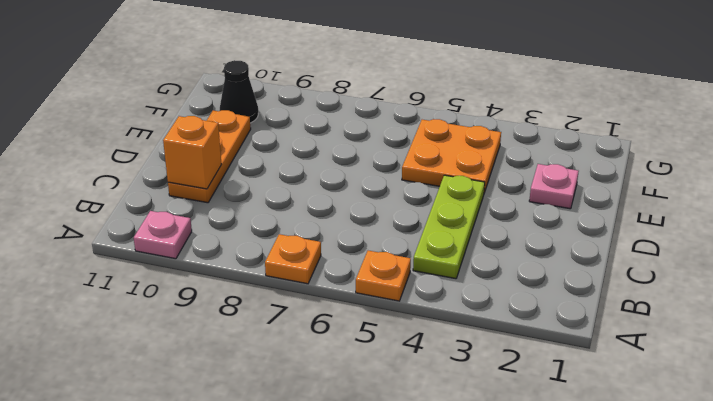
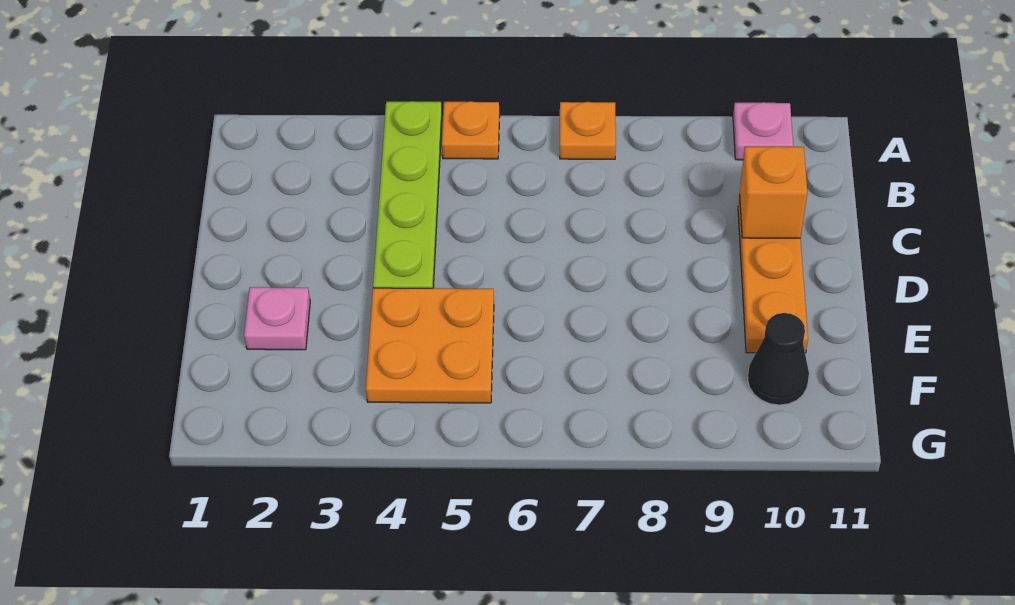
lime plate B4:D4 level 1 -> lime plate A4:D4 level 1

